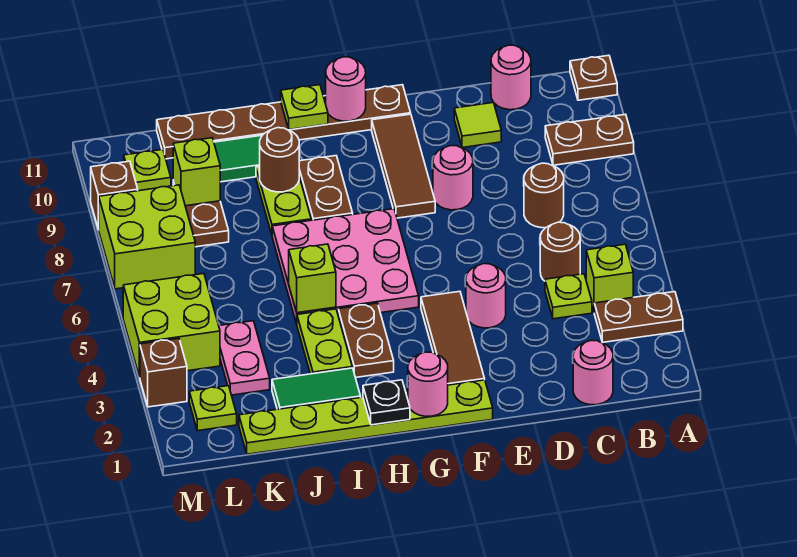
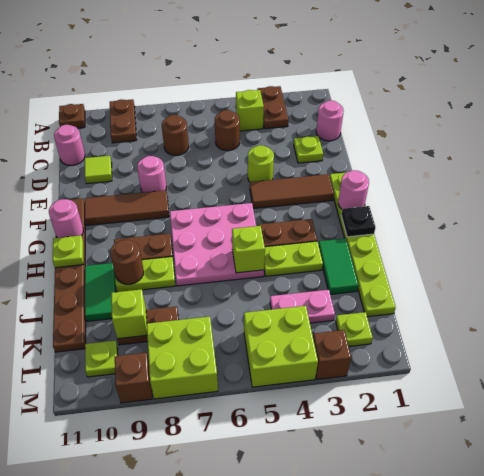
lime plate C4 level 1 -> lime plate D2 level 1
pink round brick E4 level 1 -> lime round brick E4 level 1

